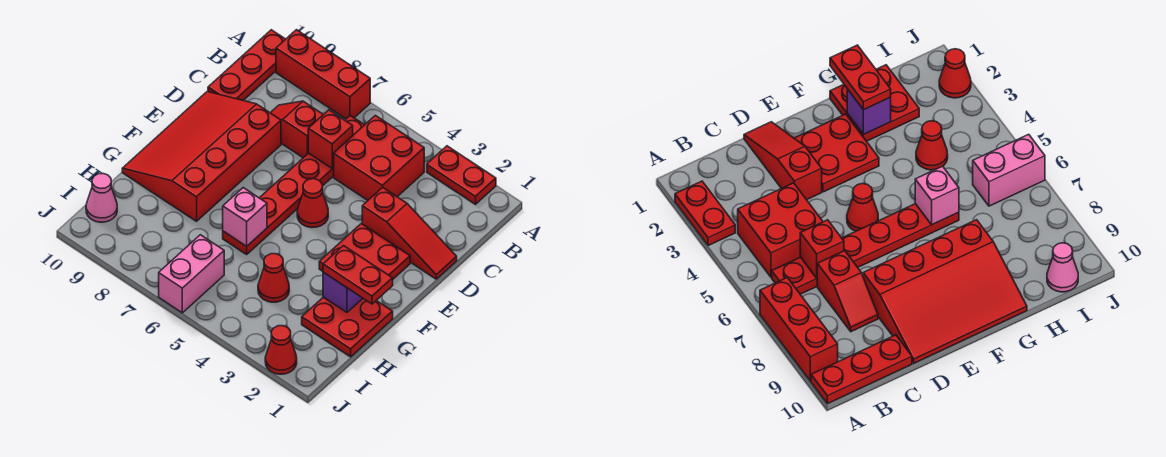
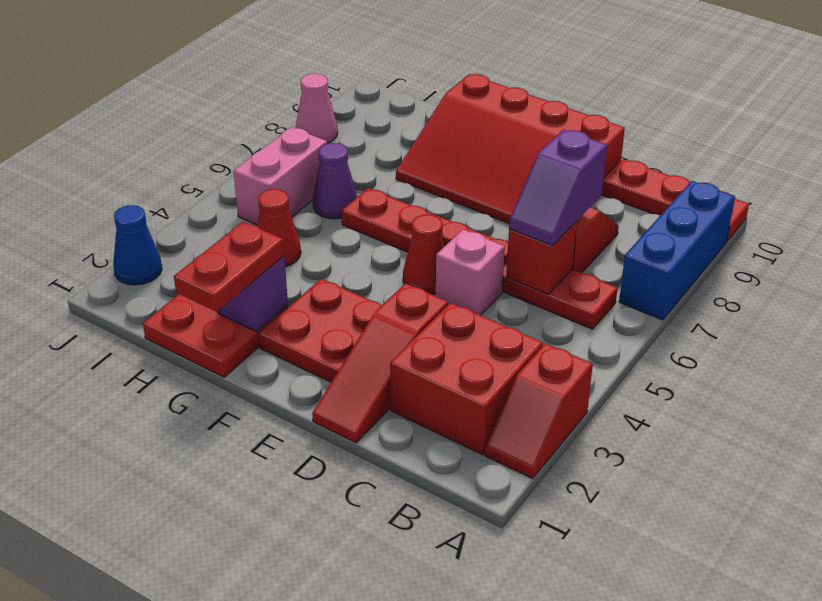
red plate A2:A3 level 1 -> red slope A2:A3 level 1 top 3
red brick A7:A9 level 1 -> blue brick A7:A9 level 1
red brick B4:C5 level 1 -> red brick B2:C3 level 1
none -> purple slope C6:C7 level 3 top 7
red slope D8:G10 level 1 top 8 -> red slope D8:G10 level 1 top 10
pink brick G6 level 2 -> pink brick D5 level 1
none -> purple cone H6 level 1
pink brick I6:J6 level 1 -> pink brick I5:I6 level 1
pink cone I10 level 1 -> pink cone J8 level 1
red cone J2 level 1 -> blue cone J2 level 1

